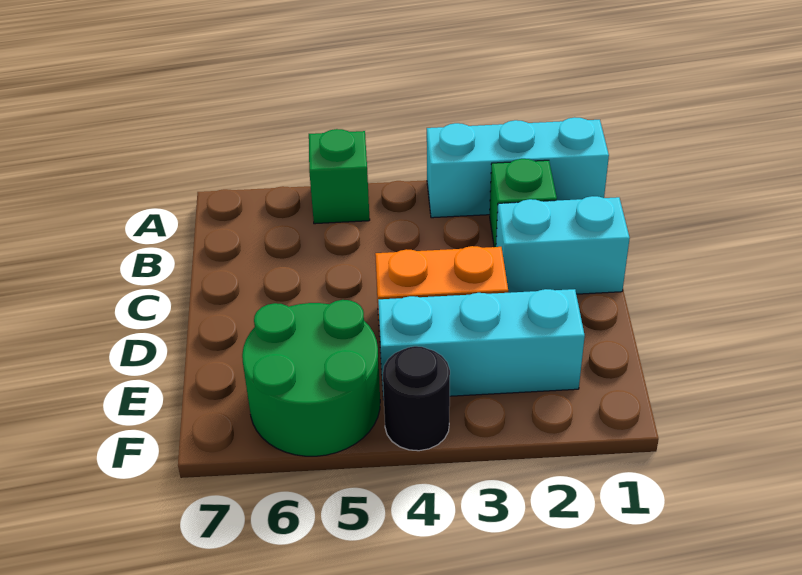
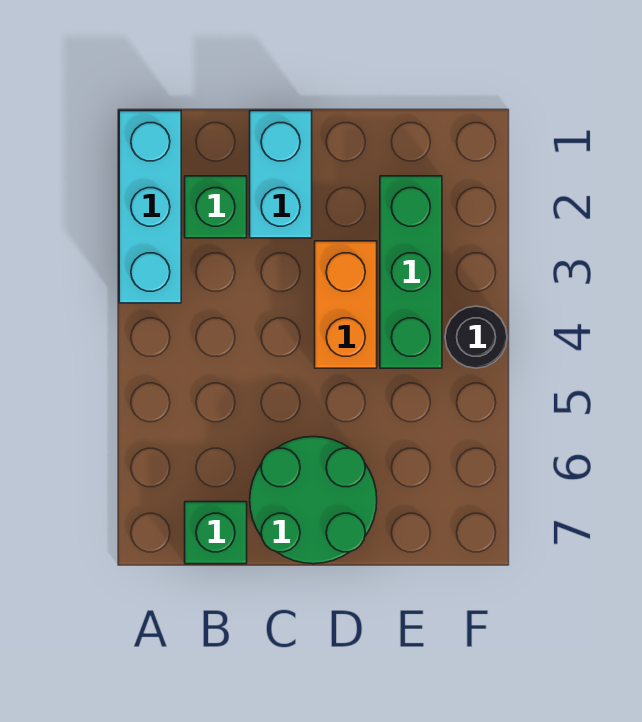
green brick A5 level 1 -> green brick B7 level 1
cyan brick E2:E4 level 1 -> green brick E2:E4 level 1
green round brick E5:F6 level 1 -> green round brick C6:D7 level 1

